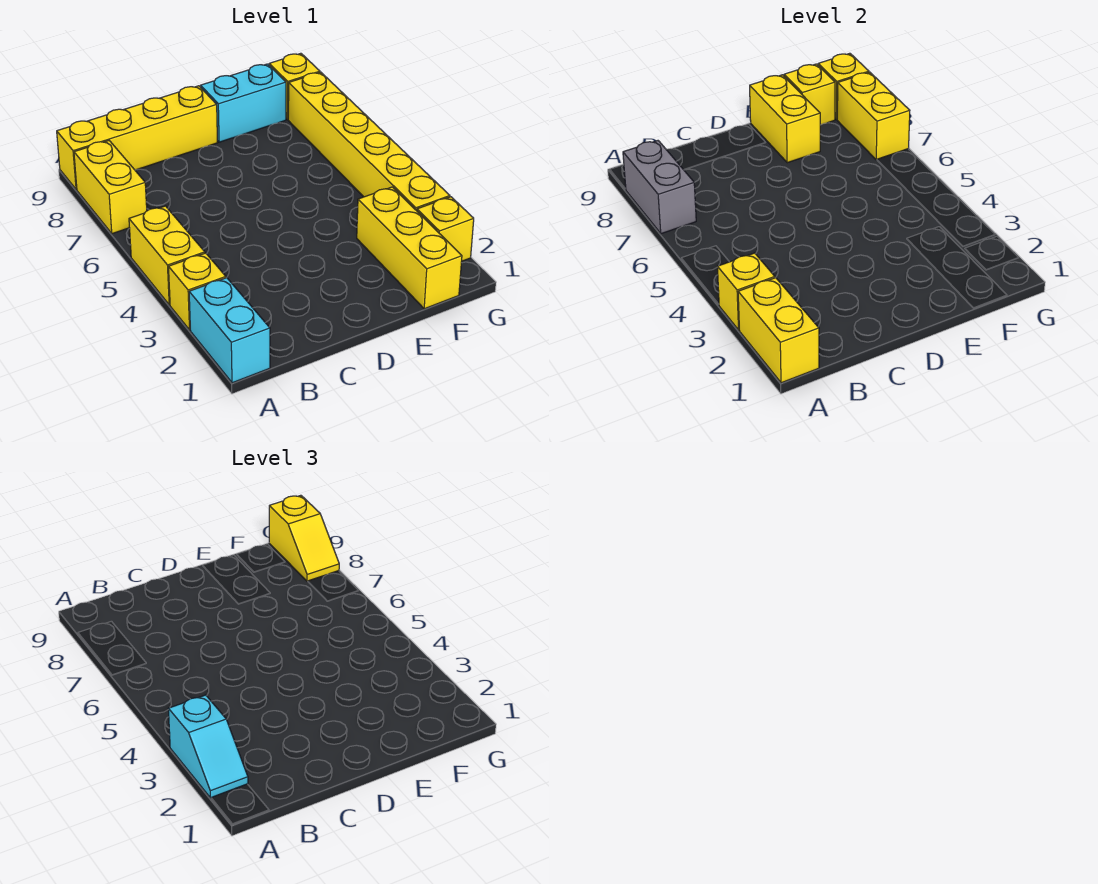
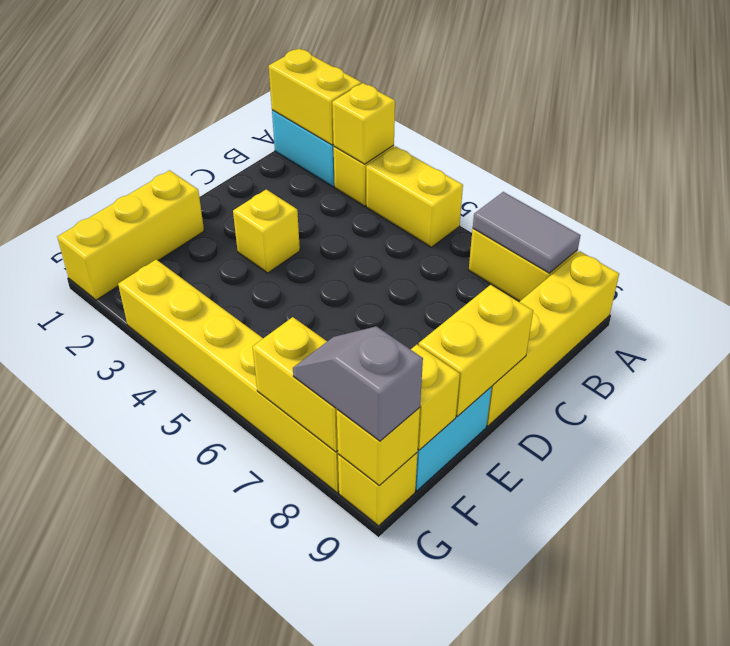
cyan slope A2:A3 level 3 top 3 -> none
grey brick A7:A8 level 2 -> grey tile A7:A8 level 2
yellow brick E8:E9 level 2 -> yellow brick D9:E9 level 2
yellow brick F1:F3 level 1 -> yellow brick E1:G1 level 1
yellow brick G2 level 1 -> yellow brick D3 level 1
yellow slope G8:G9 level 3 top 9 -> grey slope G8:G9 level 3 top 9

